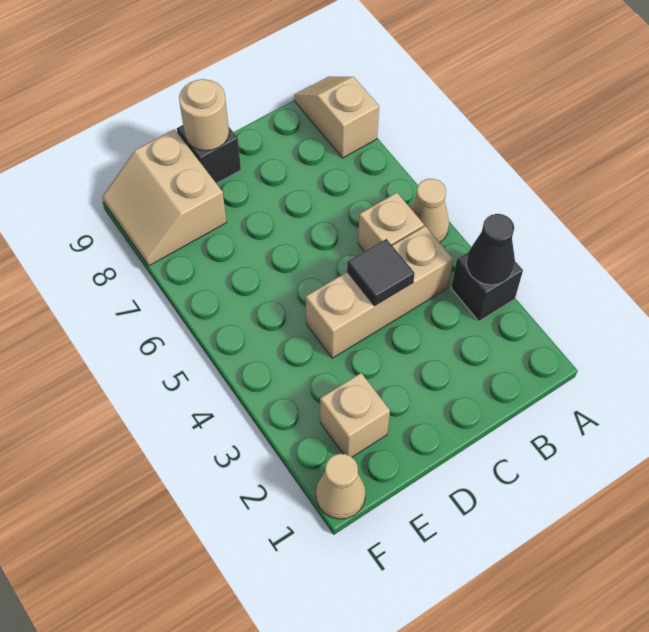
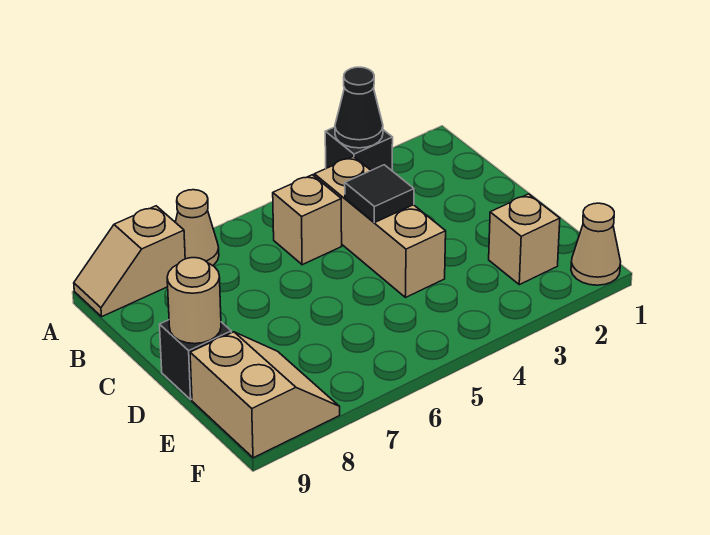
tan cone A5 level 1 -> tan cone A7 level 1
tan slope E8:F9 level 1 top E -> tan slope E8:F9 level 1 top 9

